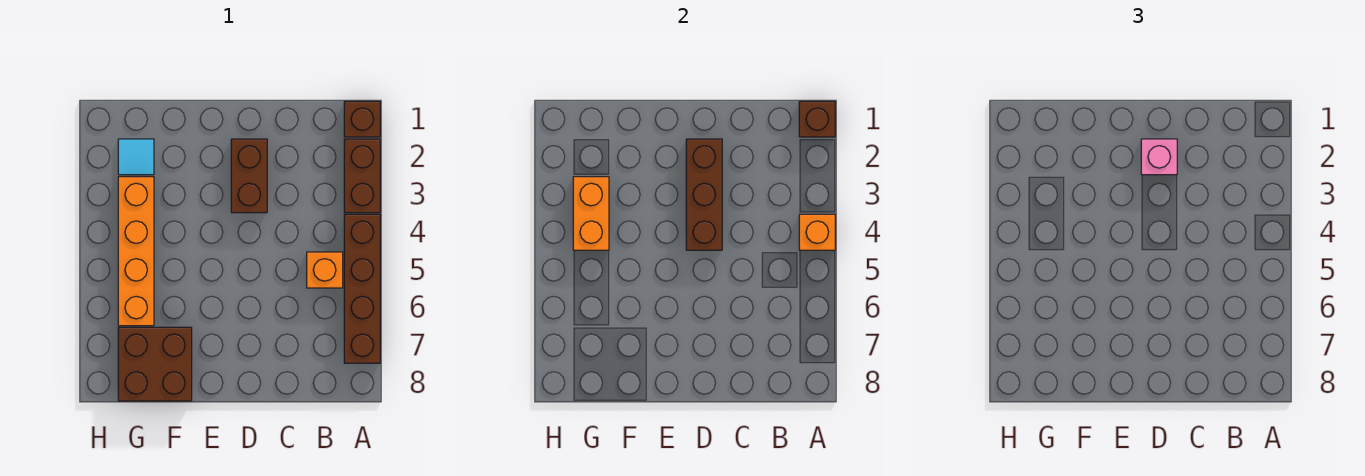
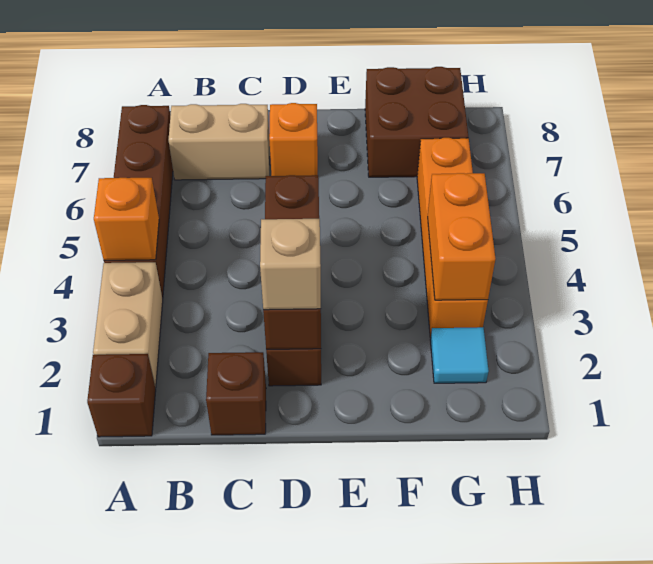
brown brick A1 level 2 -> brown brick C1 level 1
brown brick A2:A3 level 1 -> tan brick A2:A3 level 1
orange brick B5 level 1 -> orange brick D7 level 1
none -> tan brick B7:C7 level 1
pink brick D2 level 3 -> tan brick D2 level 3

